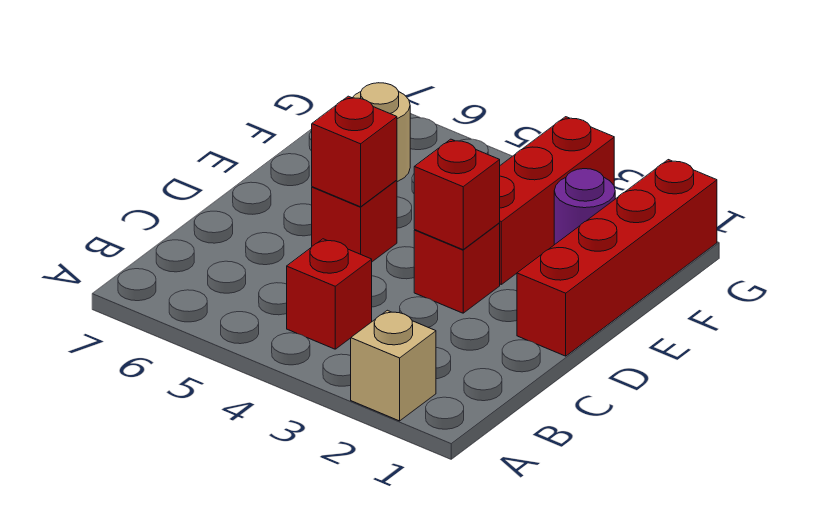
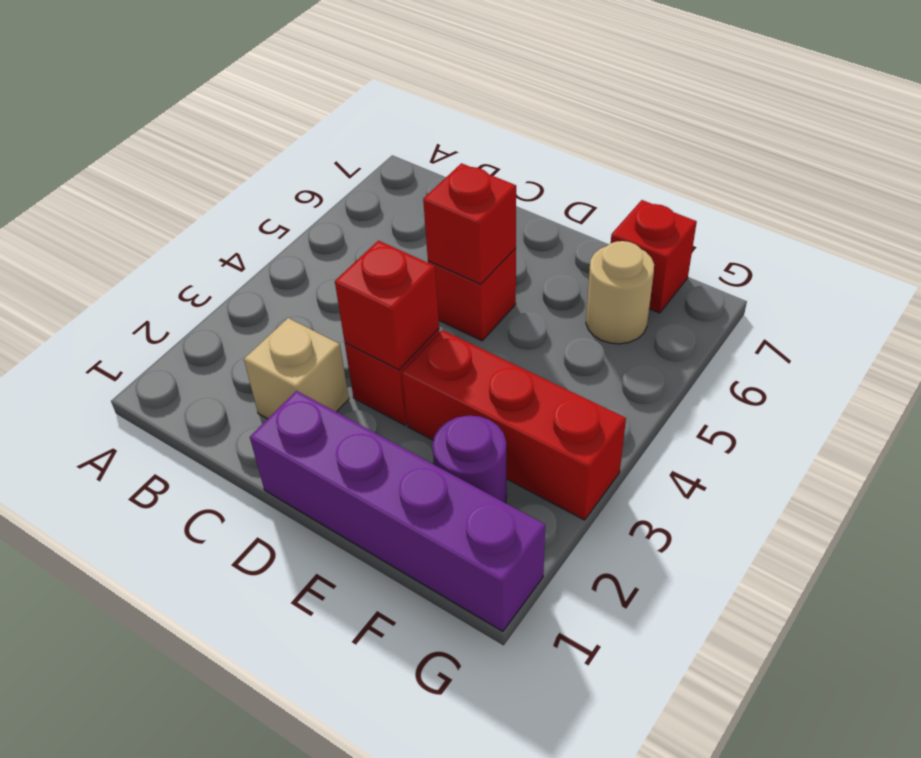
tan brick A2 level 1 -> tan brick C2 level 1
red brick B4 level 1 -> red brick F7 level 1
red brick D1:G1 level 1 -> purple brick D1:G1 level 1

